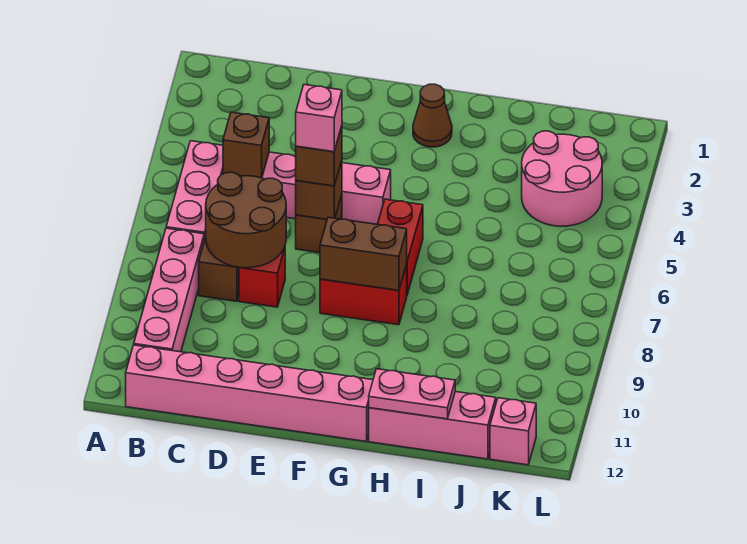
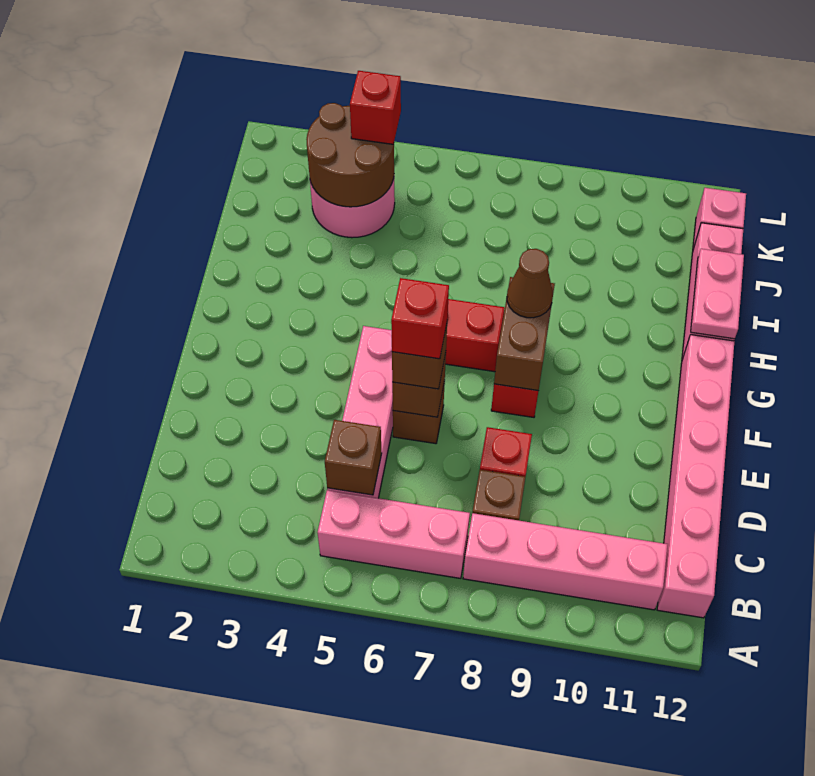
brown round brick C7:D8 level 2 -> brown round brick J3:K4 level 2
pink brick E6 level 4 -> red brick E6 level 4
brown cone G2 level 1 -> brown cone G8 level 3
none -> red brick K4 level 3

